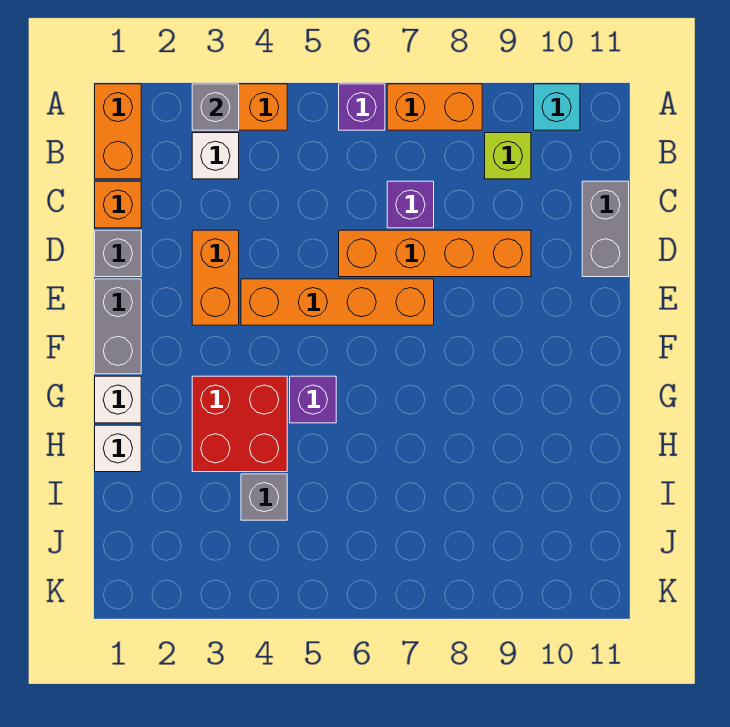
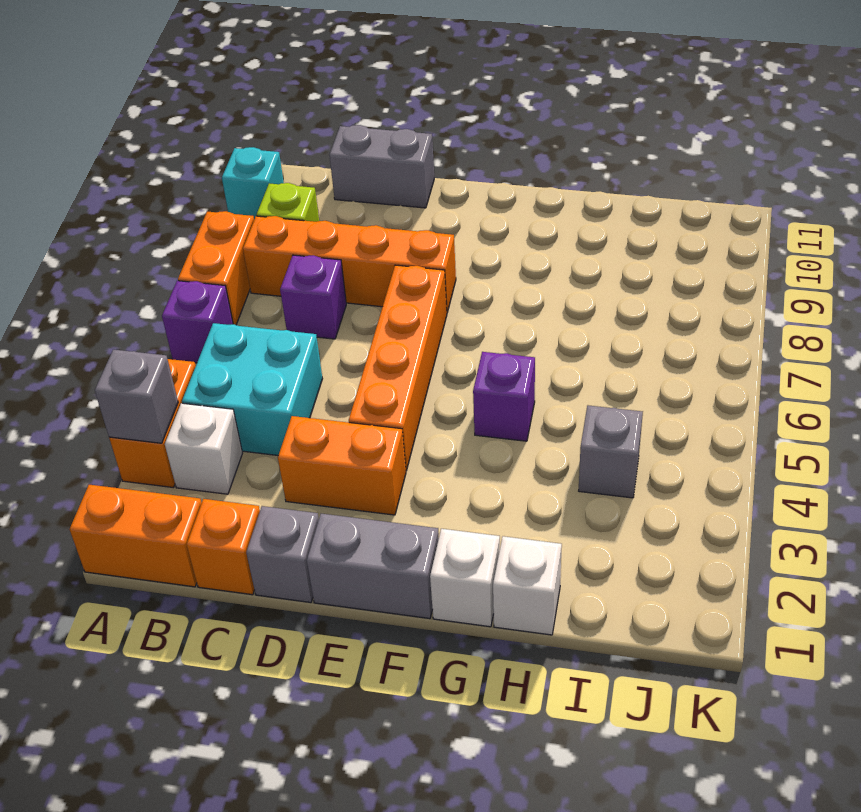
none -> cyan brick B4:C5 level 1
orange brick D6:D9 level 1 -> orange brick B8:E8 level 1
red brick G3:H4 level 1 -> none

